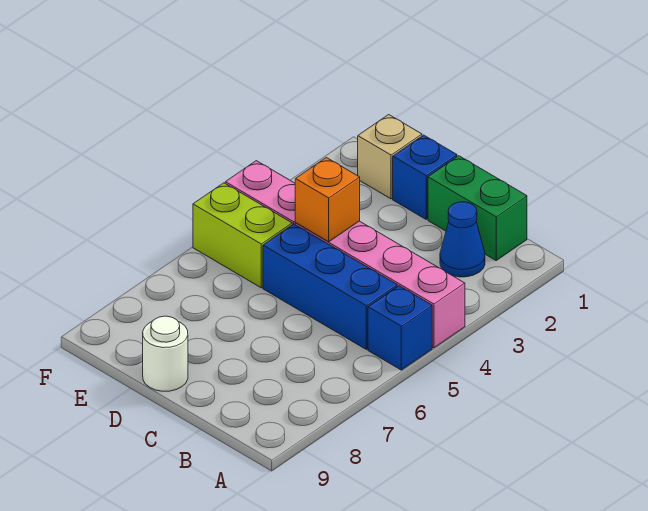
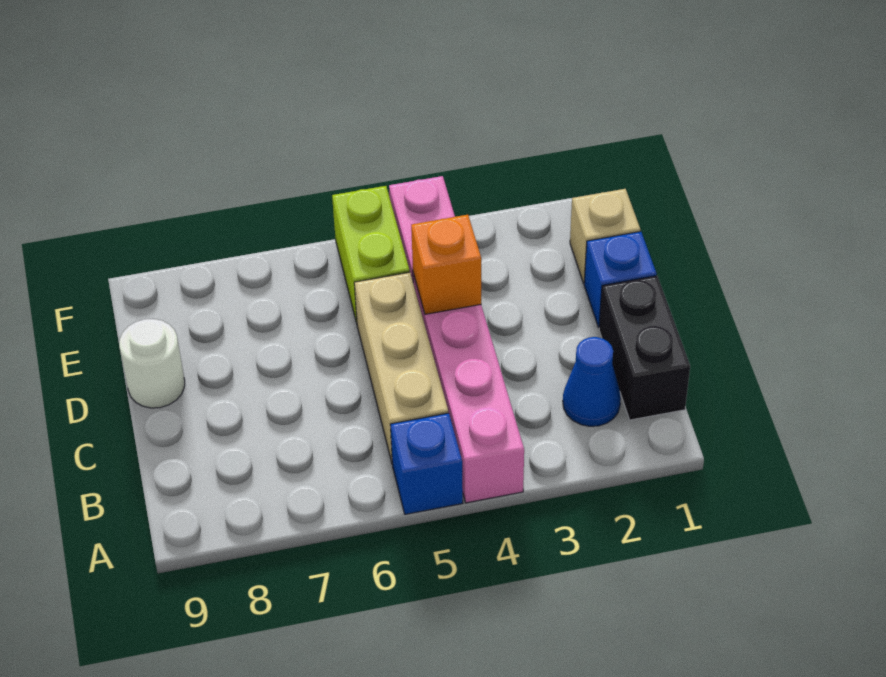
green brick B1:C1 level 1 -> black brick B1:C1 level 1
blue brick B5:D5 level 1 -> tan brick B5:D5 level 1

